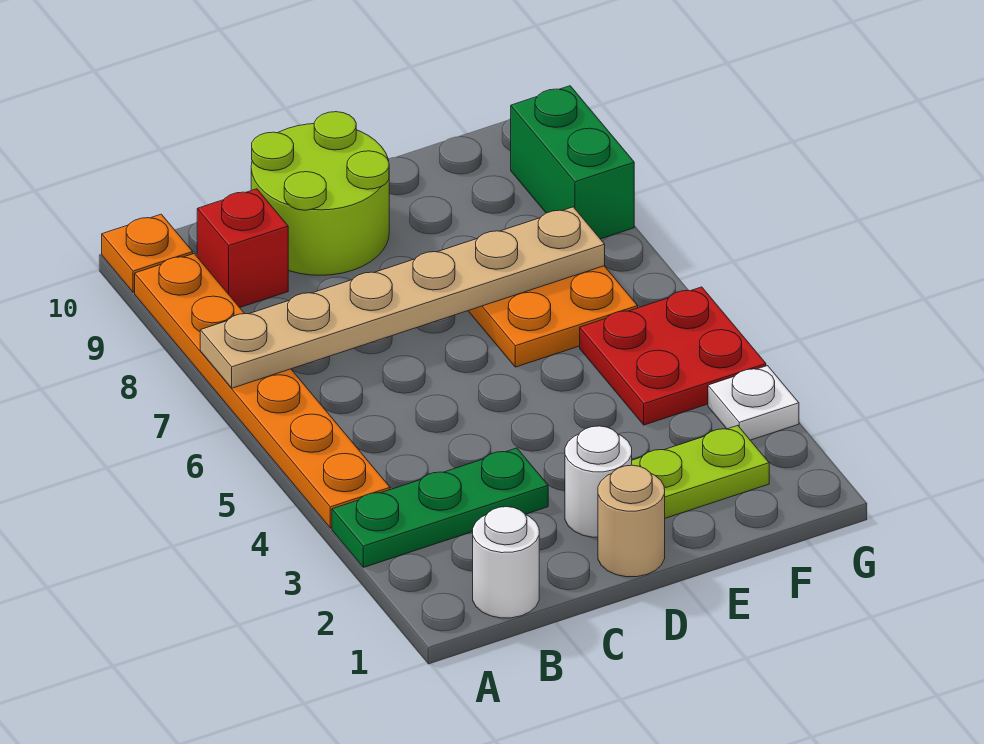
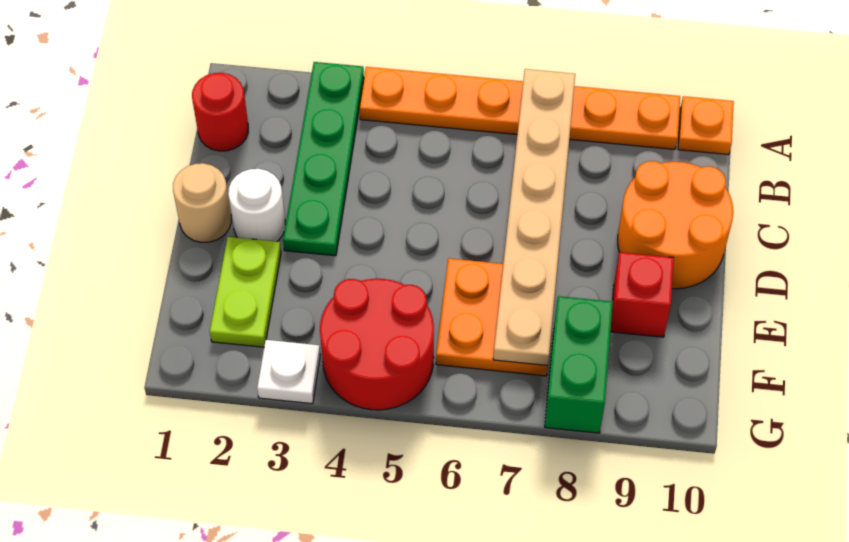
green plate A3:C3 level 1 -> green plate A3:D3 level 1
white round brick B1 level 1 -> red round brick B1 level 1
red brick B9 level 1 -> red brick E9 level 1
lime round brick C9:D10 level 1 -> orange round brick C9:D10 level 1
red plate F4:G5 level 1 -> red round brick F4:G5 level 1
green brick G8:G9 level 1 -> green brick F8:G8 level 1

